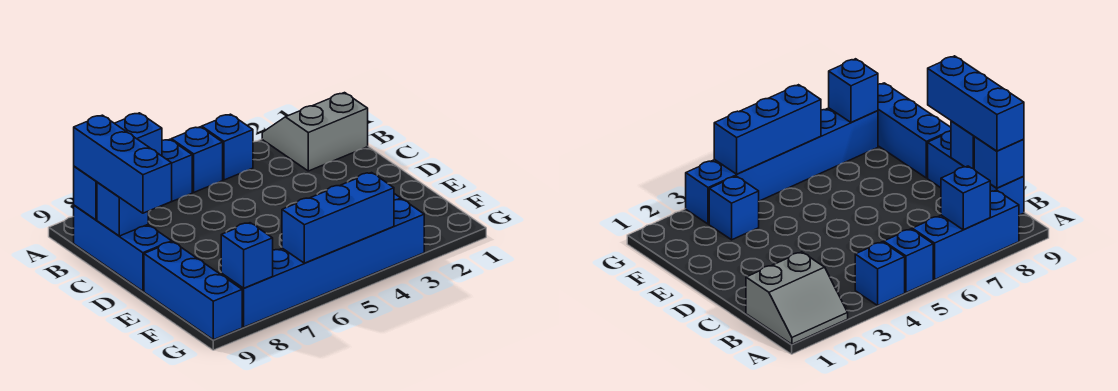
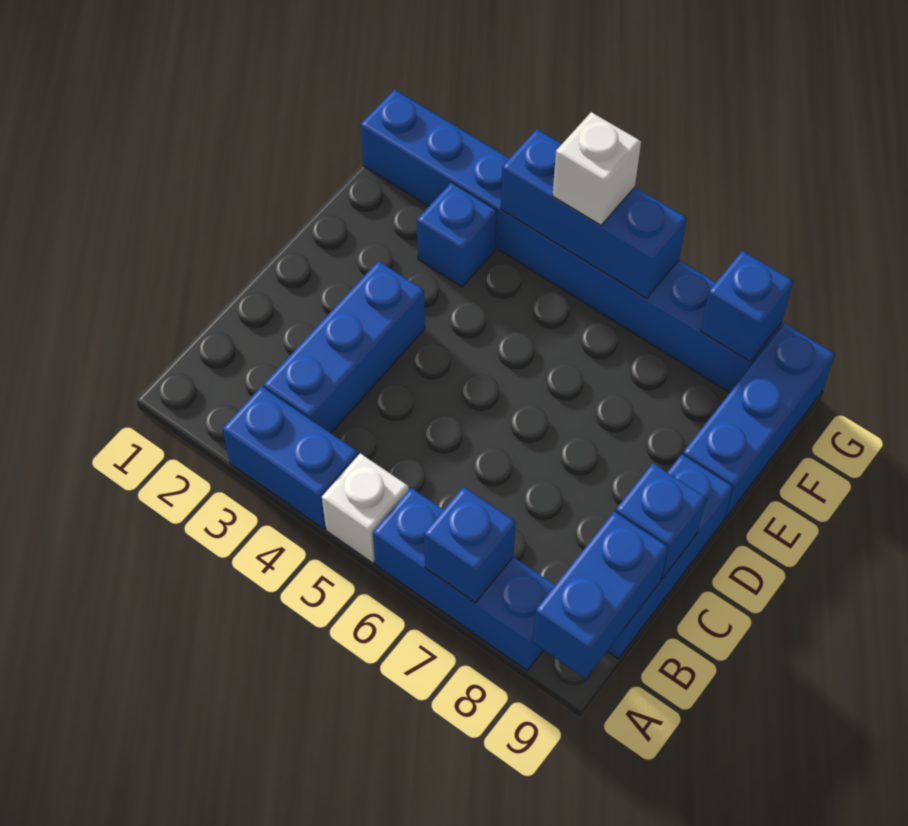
grey slope A1:B2 level 1 top B -> none
blue brick A4 level 1 -> blue brick A3:A4 level 1
blue brick A5 level 1 -> white brick A5 level 1
blue brick B9 level 2 -> blue brick A9:B9 level 2
blue brick B9:D9 level 3 -> blue brick B3:D3 level 1
blue brick G3:G8 level 1 -> blue brick G1:G8 level 1
none -> white brick G5 level 3

